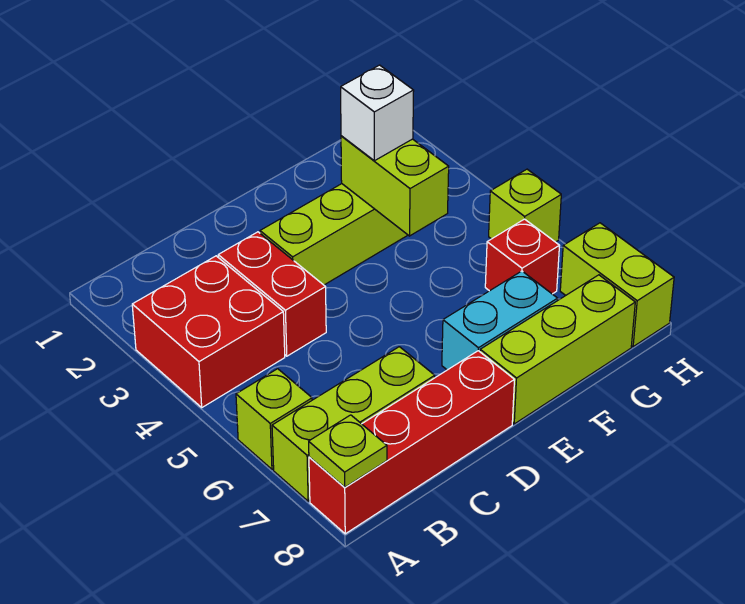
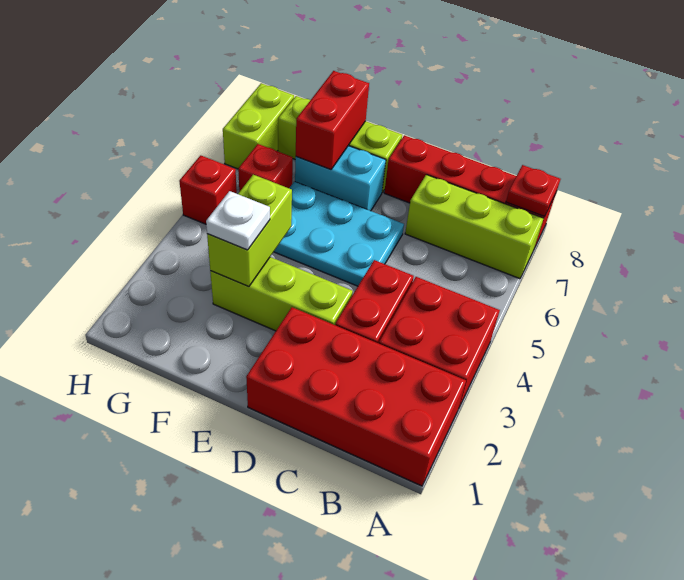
none -> red brick A1:D2 level 1
lime brick A6 level 1 -> none
lime plate A8 level 2 -> red plate A8 level 2
none -> cyan plate D5:F6 level 1
white brick F3 level 3 -> white plate F3 level 3
none -> red brick F7:F8 level 2
lime brick H5 level 1 -> red brick H5 level 1

